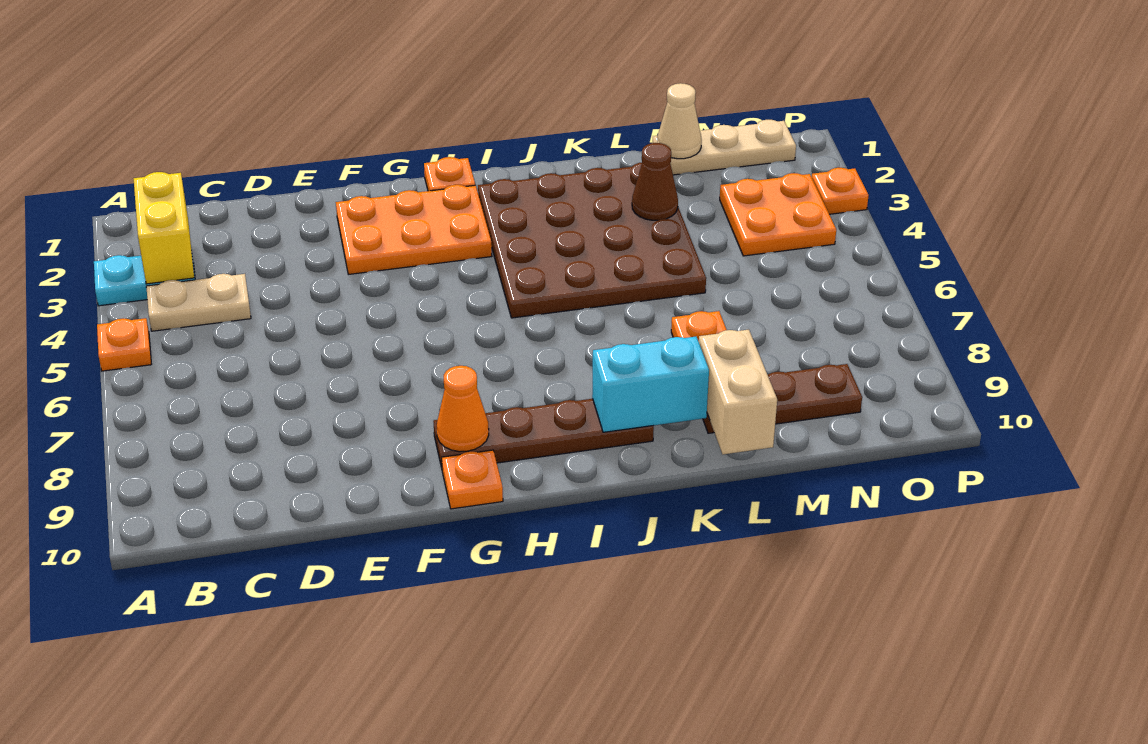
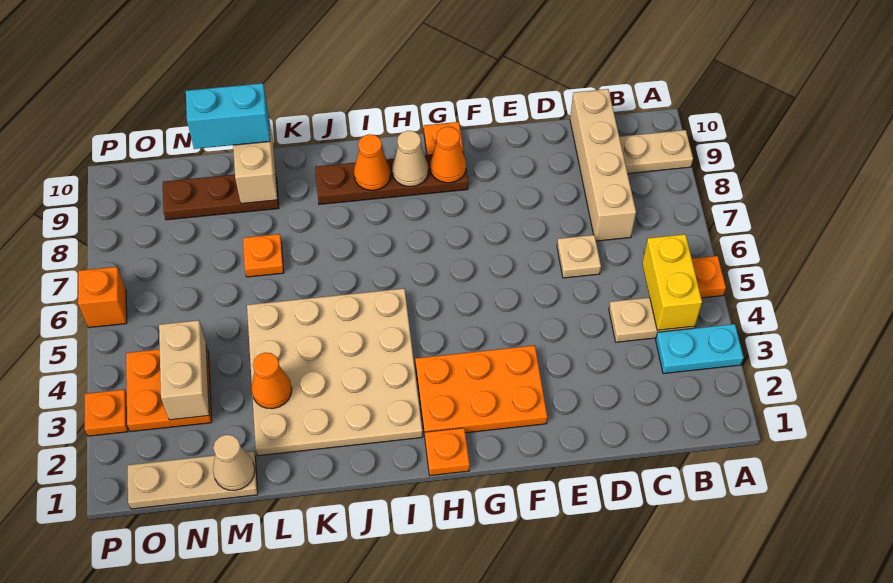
none -> tan plate A9:B9 level 1
yellow brick B2:B3 level 2 -> yellow brick B4:B5 level 2
none -> tan brick C7:C10 level 1
none -> tan plate D6 level 1
none -> tan cone H9 level 2
brown plate I2:L5 level 1 -> tan plate I2:L5 level 1
none -> orange cone I9 level 2
cyan brick J9:K9 level 2 -> cyan brick L10:M10 level 3
brown cone L3 level 2 -> orange cone L3 level 2
none -> tan brick N3:N4 level 2
none -> orange brick P6 level 1

